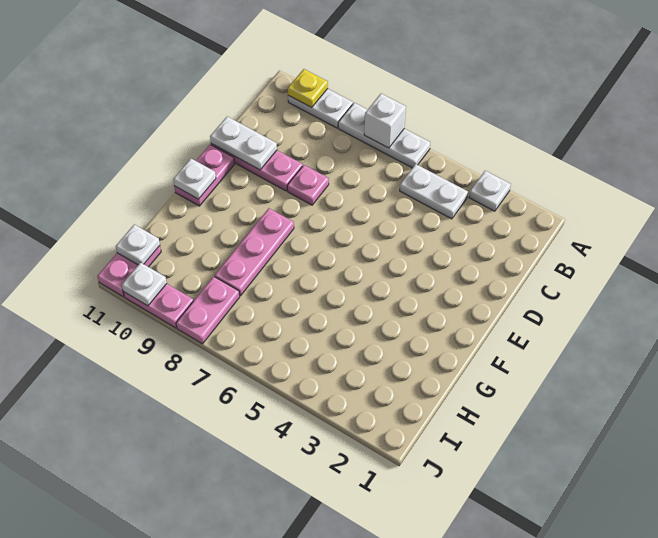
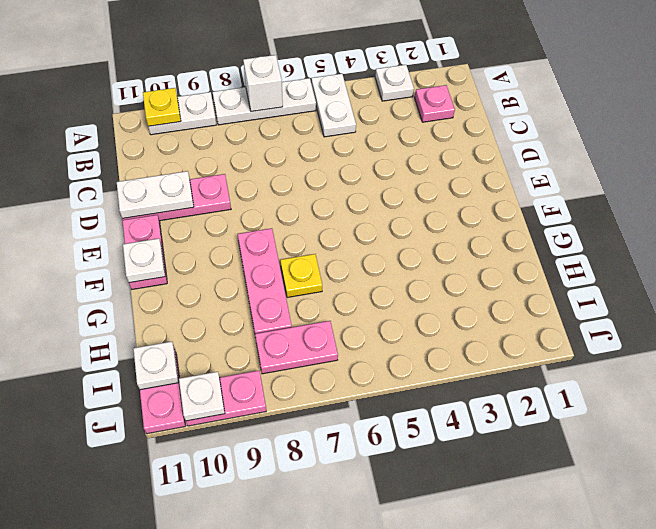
white plate B4:B5 level 1 -> white plate A5:B5 level 1
pink plate D8 level 1 -> pink plate B2 level 1
none -> yellow plate G7 level 1
pink plate I8:J8 level 1 -> pink plate I7:I8 level 1

